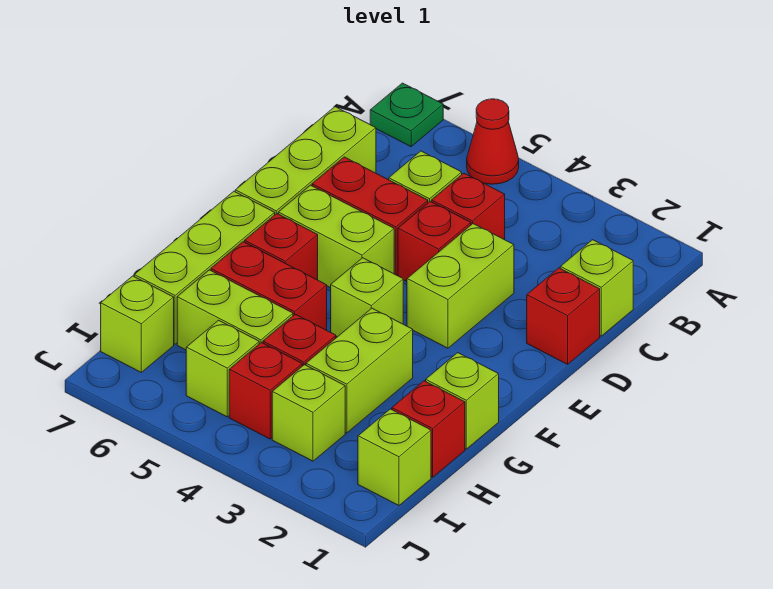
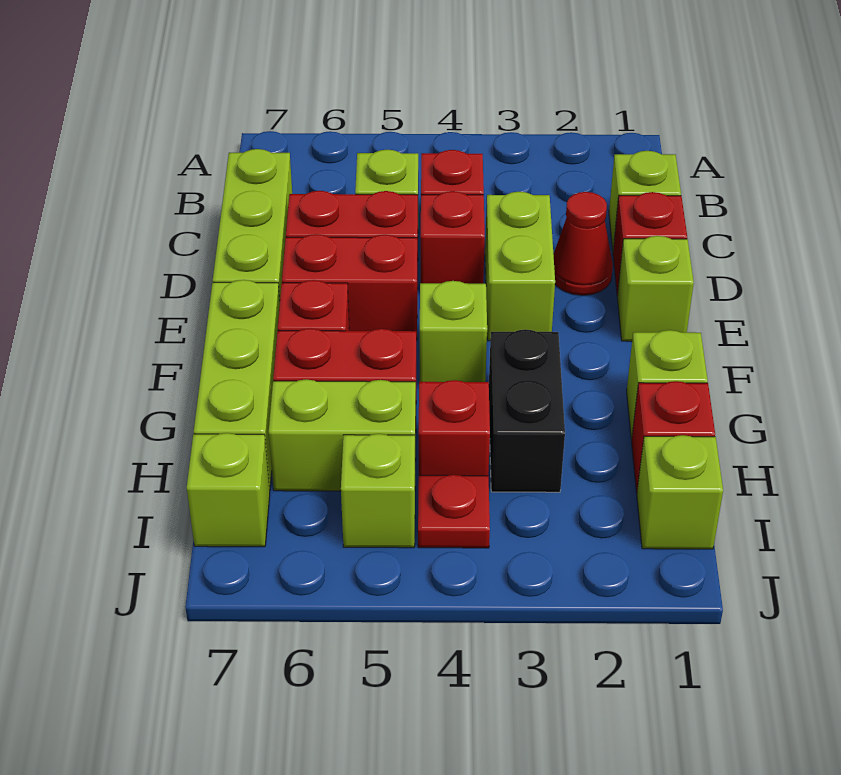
red cone A5 level 1 -> red cone D2 level 1
green plate A7 level 1 -> none
lime brick E5:E6 level 1 -> red brick E5:E6 level 1
lime brick G3:H3 level 1 -> black brick G3:H3 level 1
lime brick I3 level 1 -> lime brick E1 level 1
red brick I4 level 1 -> red plate I4 level 1

